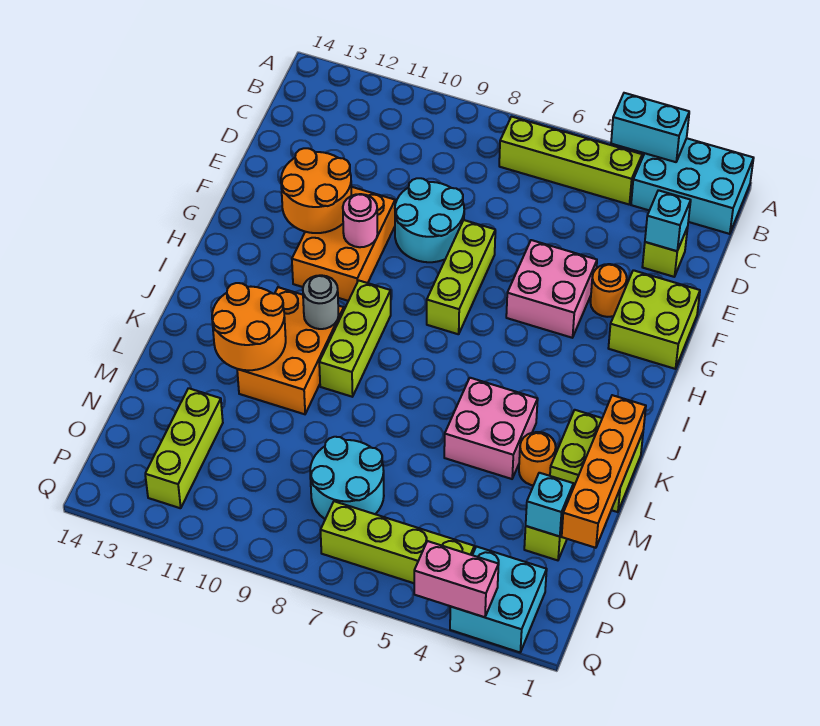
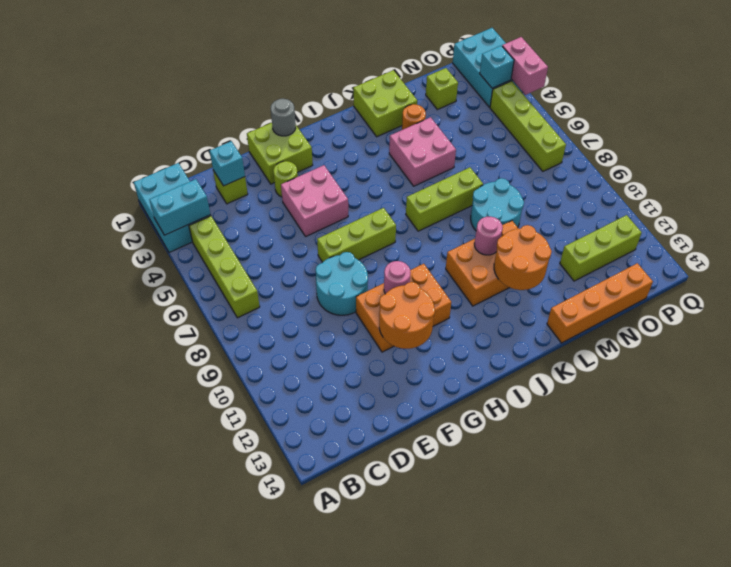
cyan brick A3:A4 level 2 -> cyan brick A3:B3 level 2
orange round brick F3 level 1 -> lime round brick F3 level 1
lime brick I9:K9 level 1 -> lime brick J7:L7 level 1
grey round brick J10 level 2 -> grey round brick G1 level 2
orange brick K1:N1 level 2 -> orange brick L14:O14 level 1
none -> pink round brick K10 level 2
cyan brick N2 level 2 -> cyan brick P3 level 2
cyan round brick N7:O8 level 1 -> cyan round brick L8:M9 level 1
cyan brick P2:Q3 level 1 -> cyan brick P1:Q3 level 1

